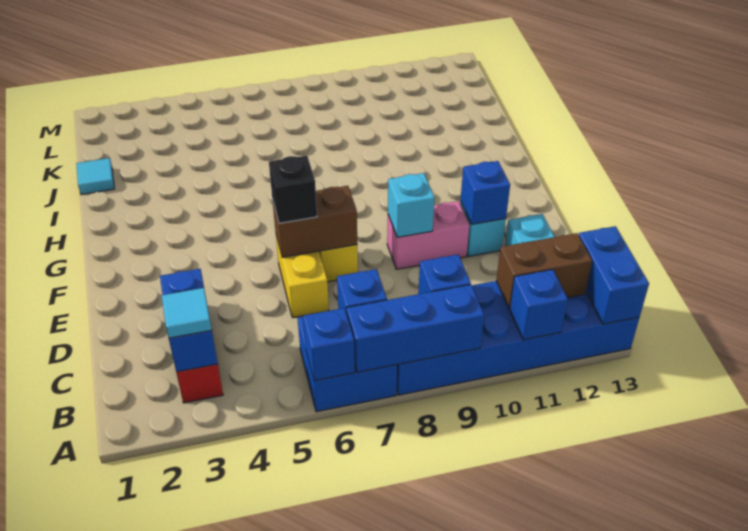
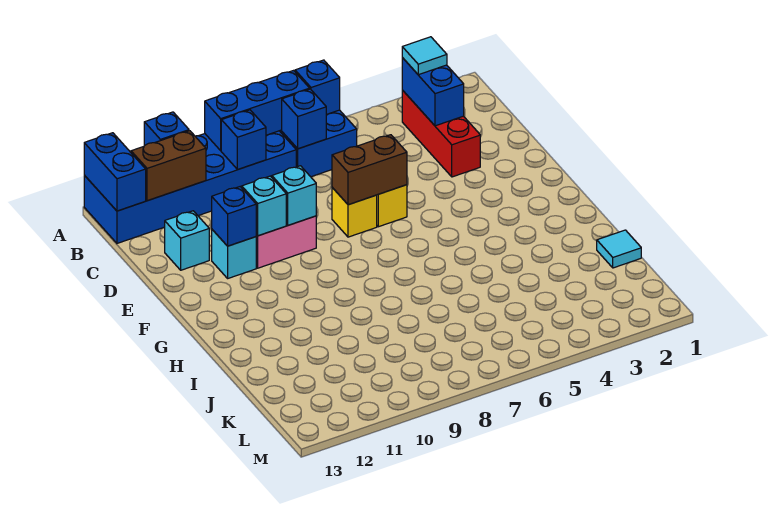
black brick E6 level 3 -> none
none -> cyan brick E10 level 2

